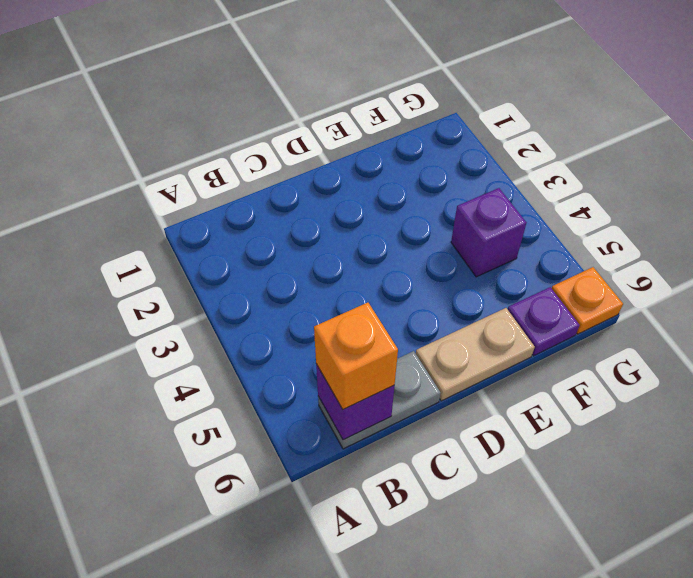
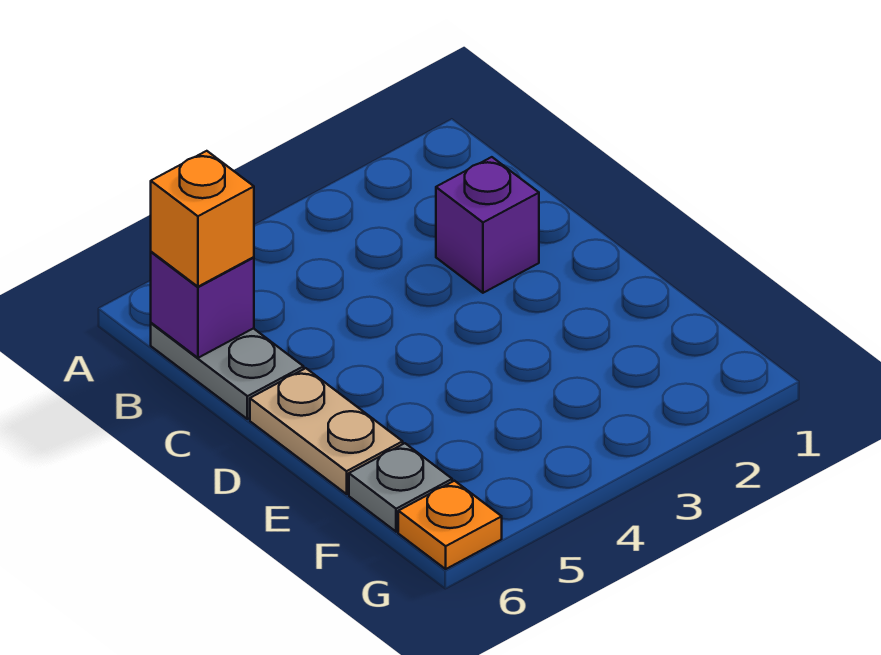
purple brick F4 level 1 -> purple brick C2 level 1
purple plate F6 level 1 -> grey plate F6 level 1

